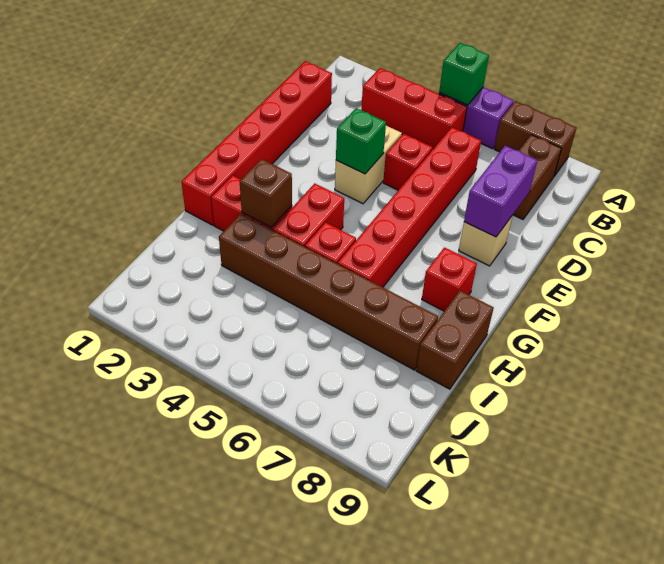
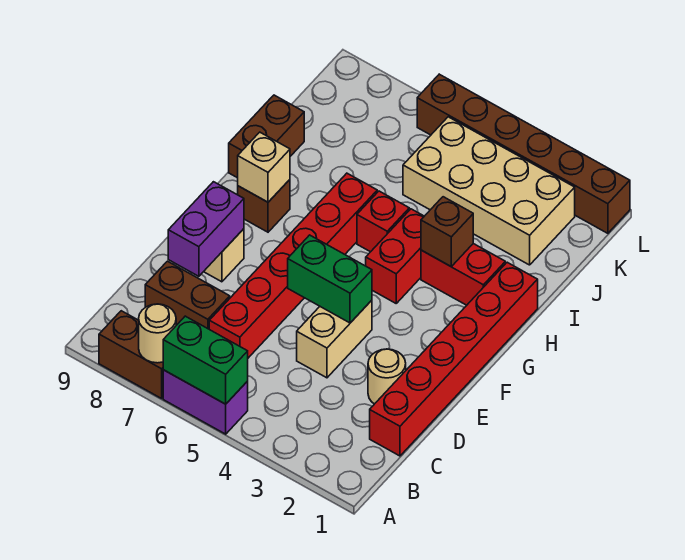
green brick A5 level 2 -> green brick A5:A6 level 2
none -> tan round brick A7 level 2
red brick B3:B5 level 1 -> none
brown brick B8:C8 level 1 -> brown brick C7:C8 level 1
none -> tan round brick D2 level 1
red brick D5 level 1 -> none
green brick E4 level 2 -> green brick E4:E5 level 2
red brick G8 level 1 -> brown brick G8 level 1
none -> tan brick G8 level 2
brown brick I3:I8 level 1 -> brown brick L1:L6 level 1
none -> tan brick J2:K5 level 1

